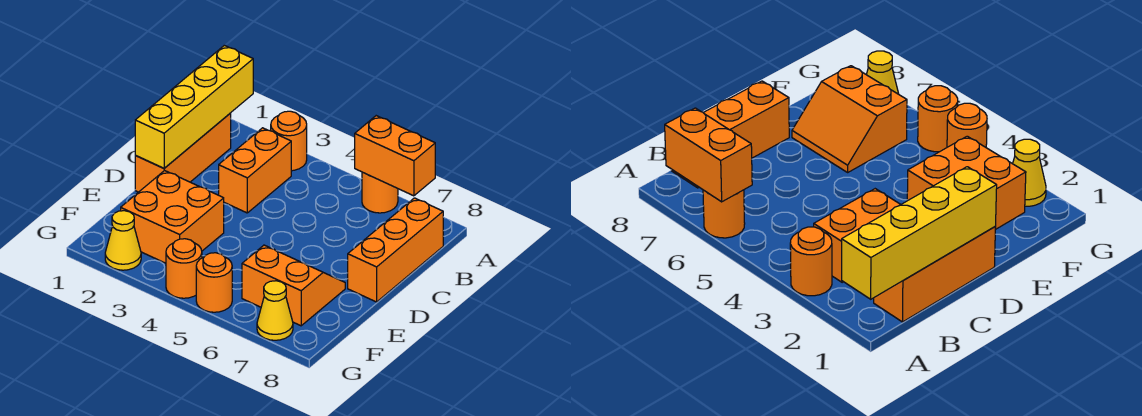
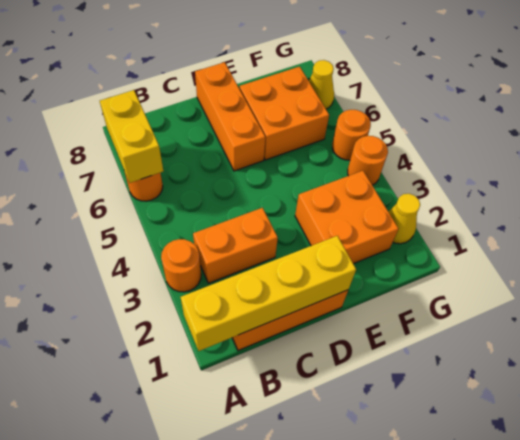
orange brick A6:A7 level 2 -> yellow brick A6:A7 level 2
orange brick B8:D8 level 1 -> orange brick D6:D8 level 1
orange slope E6:F7 level 1 top F -> orange brick E6:F7 level 1

